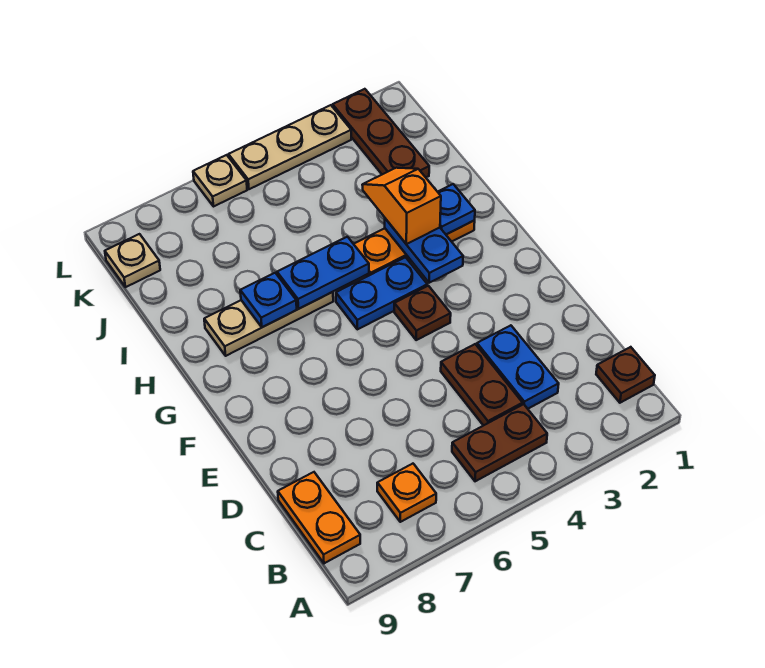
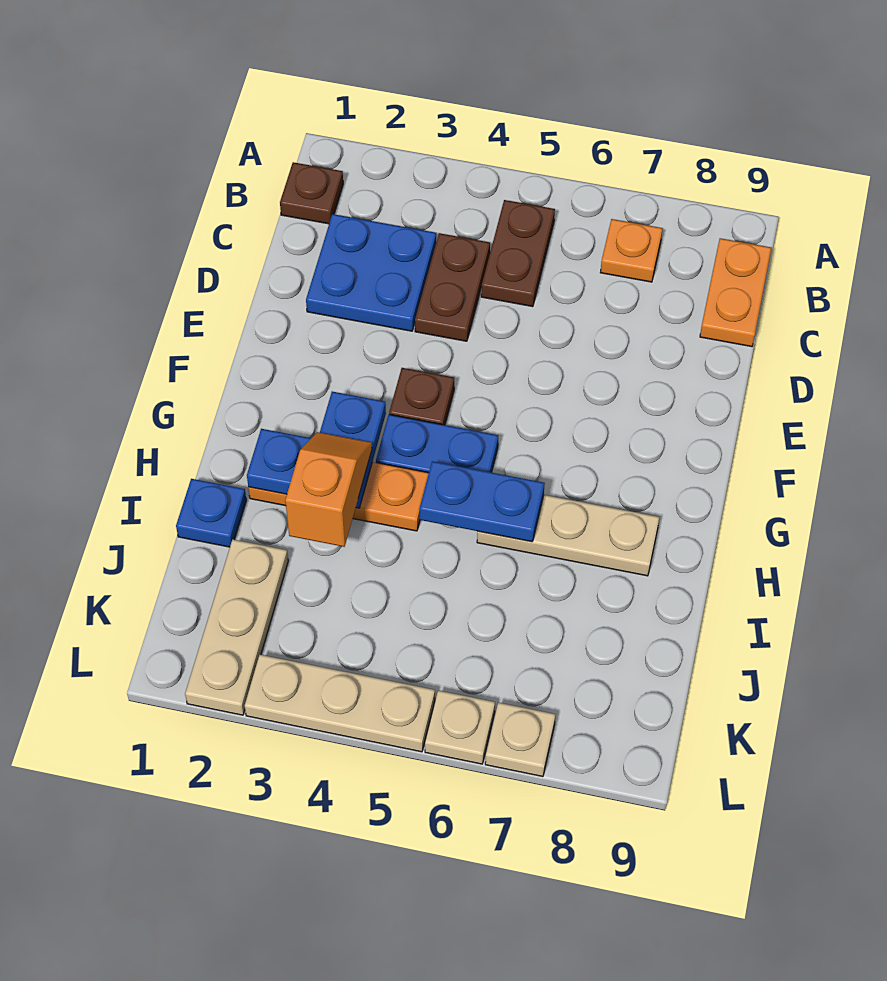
brown plate B4:B5 level 1 -> brown plate B5:C5 level 1
blue plate C3:D3 level 1 -> blue plate C2:D3 level 1
orange slope H3:I3 level 3 top H -> orange slope H3:I3 level 3 top I
blue plate H7 level 2 -> blue plate I1 level 1
brown plate J2:L2 level 1 -> tan plate J2:L2 level 1
tan plate K9 level 1 -> tan plate L7 level 1

